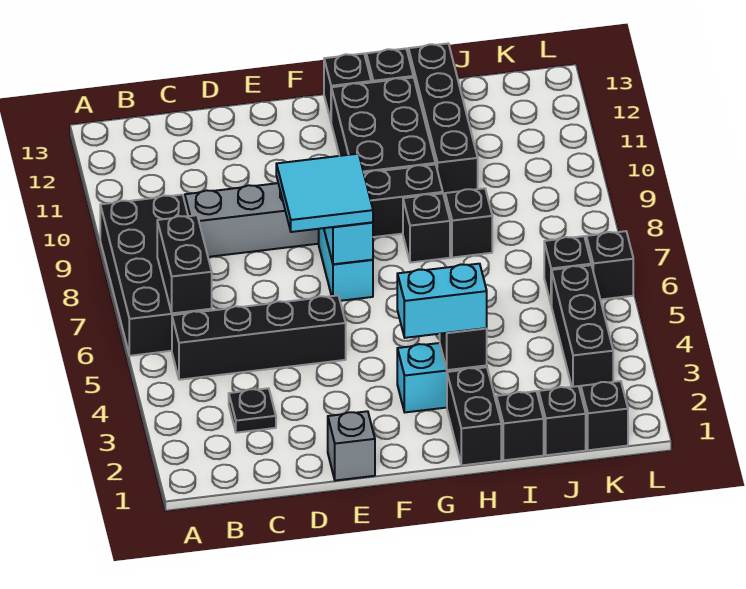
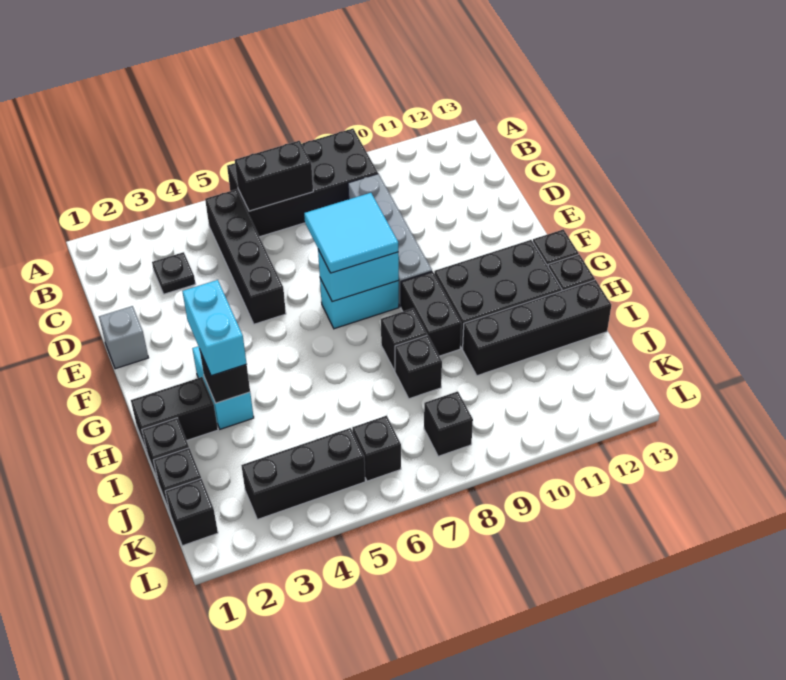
black brick L6 level 1 -> black brick K8 level 1

